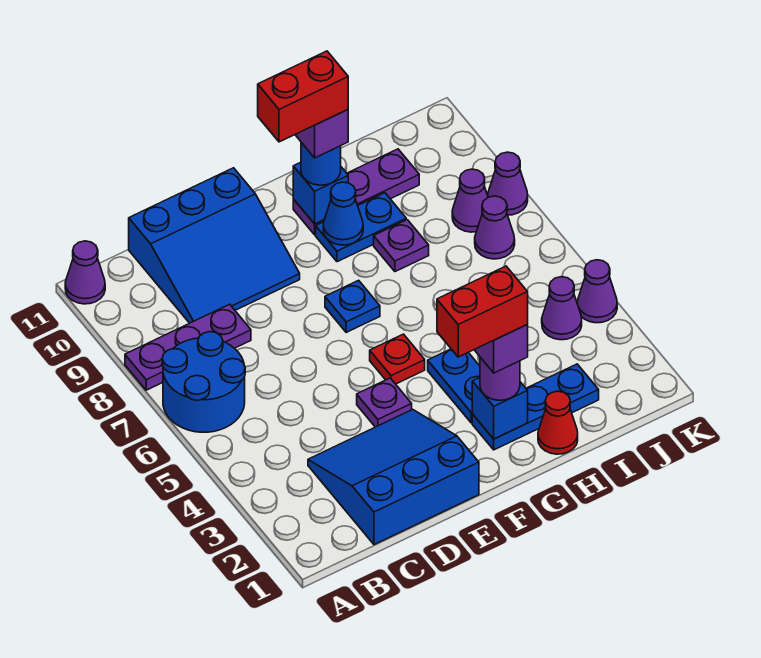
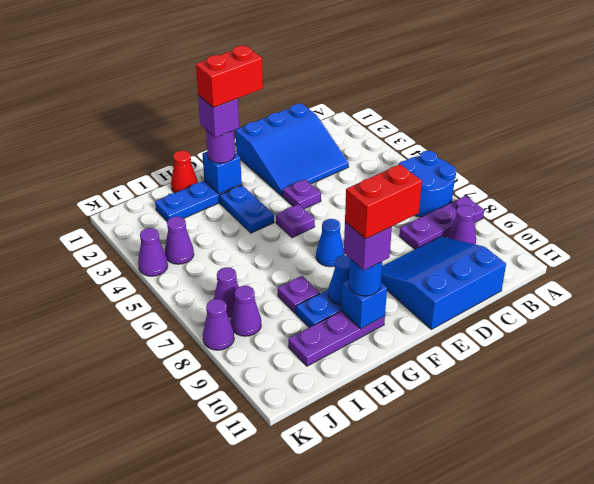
purple cone A11 level 1 -> purple cone B9 level 1
red plate F5 level 1 -> purple plate F5 level 1
blue plate F7 level 1 -> blue cone F7 level 1

